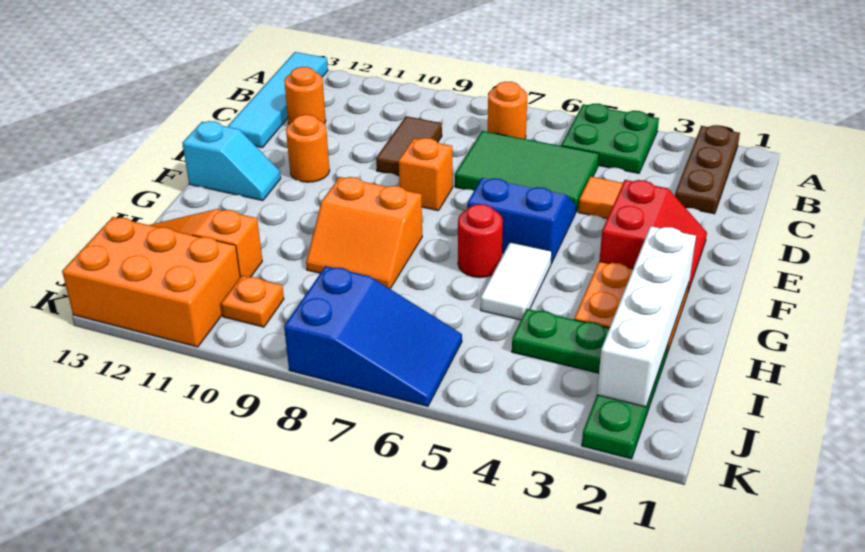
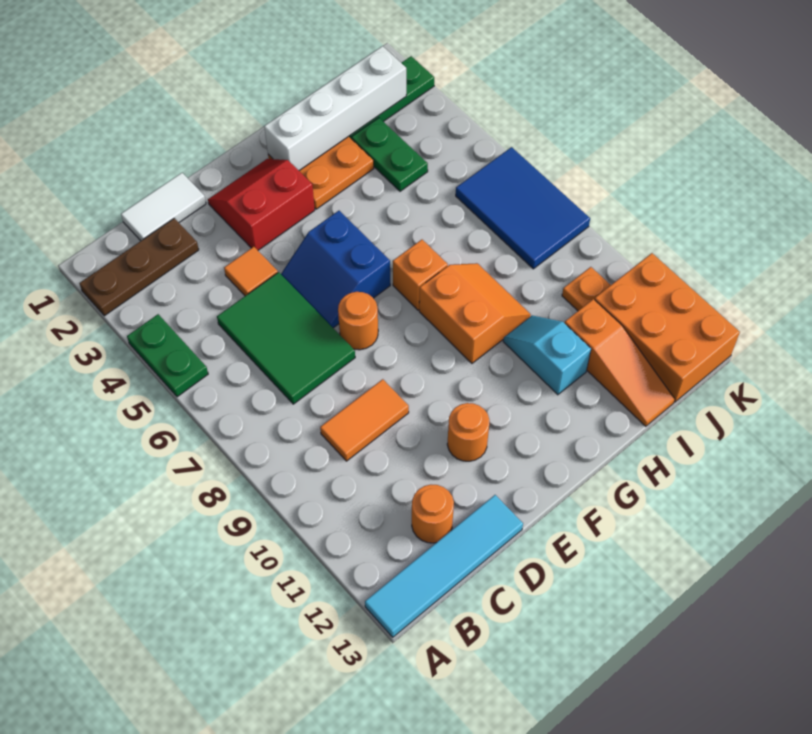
green plate A4:B5 level 1 -> green plate A4:A5 level 1
orange round brick B7 level 1 -> orange round brick E7 level 1
brown tile C9:D9 level 1 -> orange tile C9:D9 level 1
orange brick E8 level 1 -> orange brick G7 level 1
cyan slope F12:F13 level 1 top 13 -> cyan slope H10:H11 level 1 top 11
white tile G5:H5 level 1 -> white tile C1:D1 level 1
red round brick G6 level 1 -> none
blue slope J6:K8 level 1 top 8 -> blue tile J6:K8 level 1

